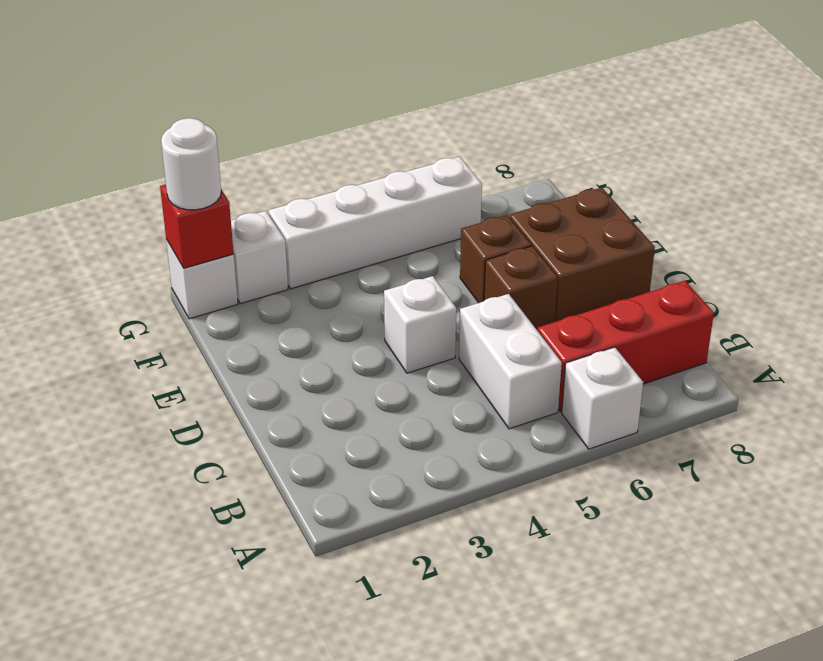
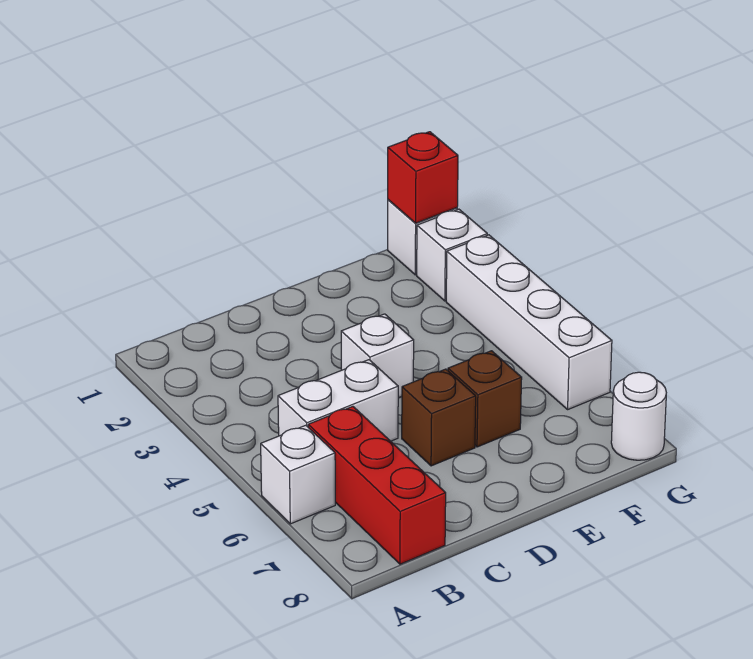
brown brick D7:E8 level 1 -> none
white round brick G1 level 3 -> white round brick G8 level 1

